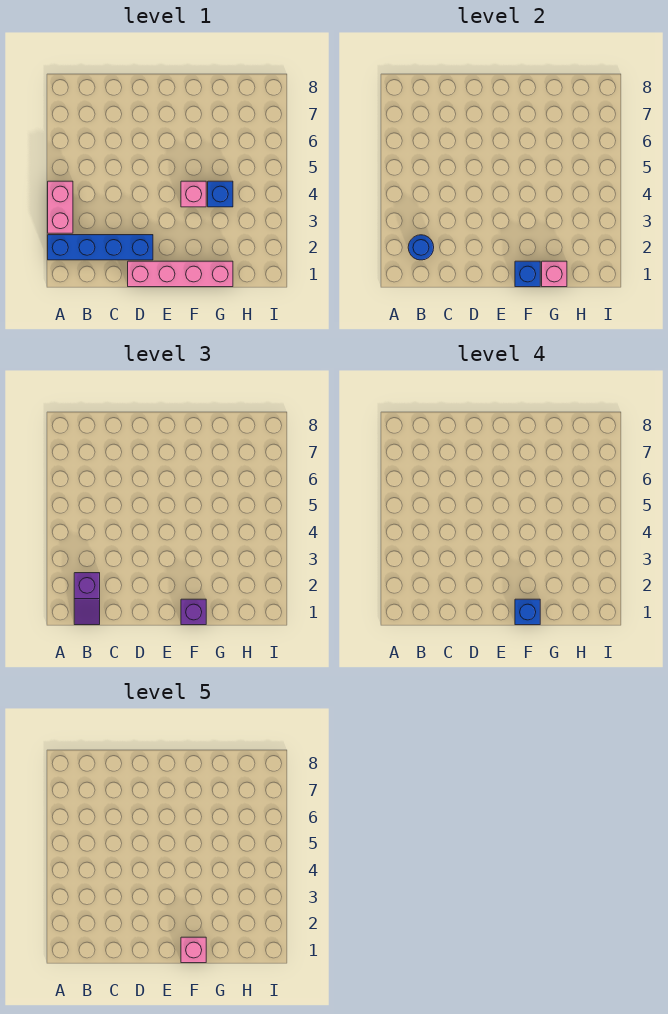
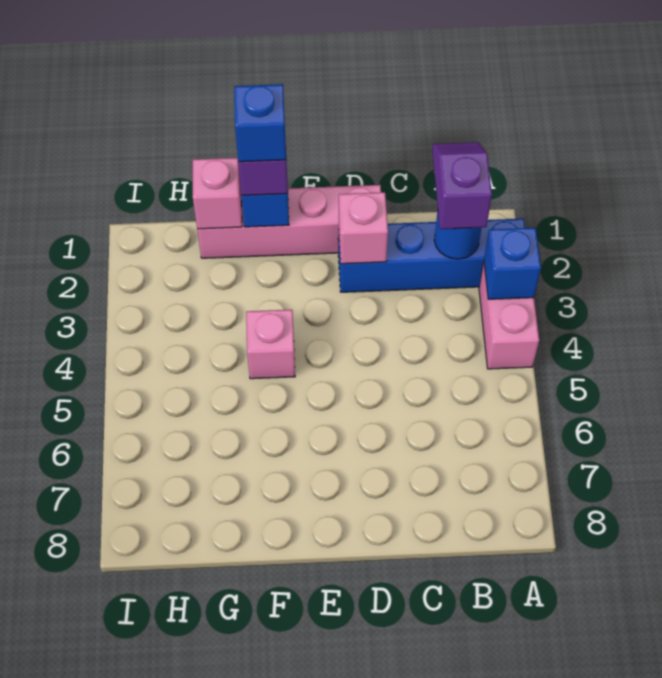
pink brick F1 level 5 -> pink brick D2 level 2
blue brick G4 level 1 -> blue brick A3 level 2

